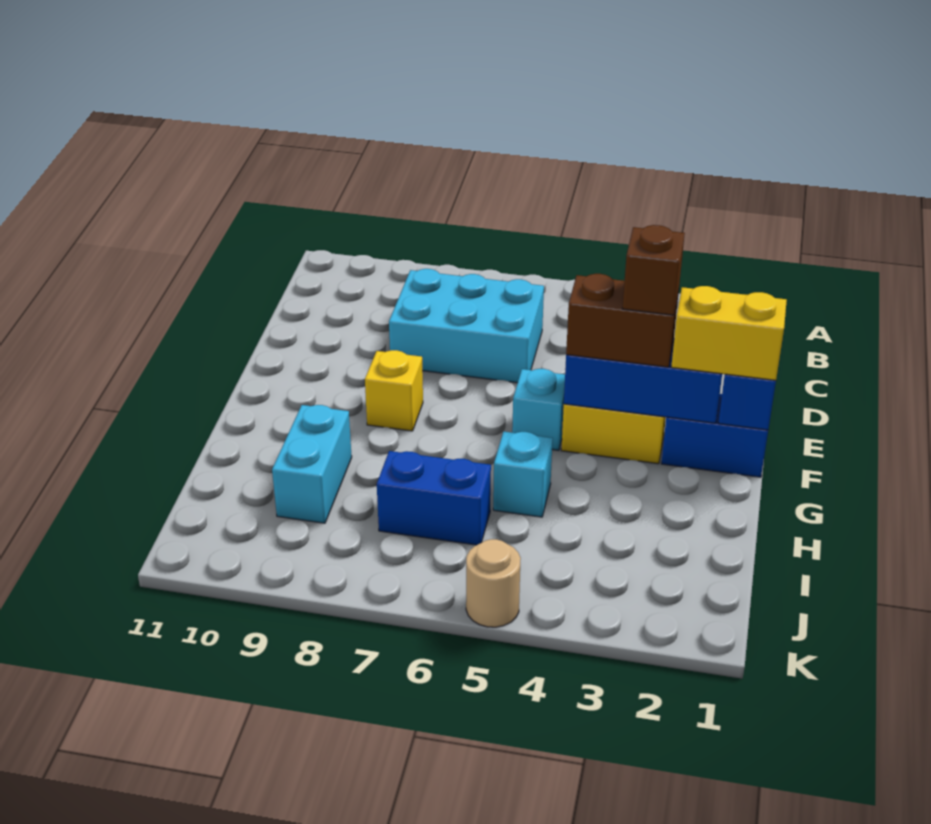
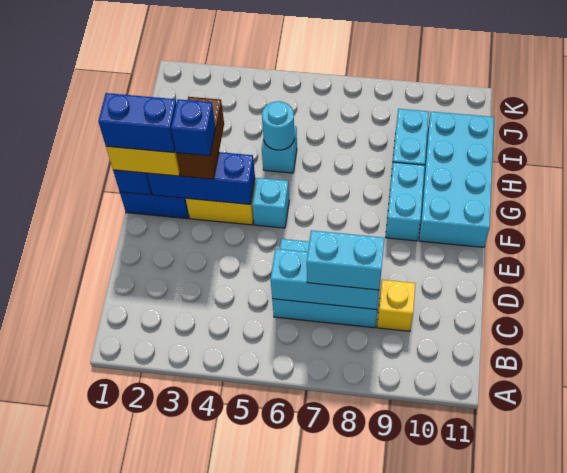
none -> cyan brick C6:C8 level 2
none -> cyan brick C7:C8 level 3
brown brick F3:F4 level 3 -> brown brick F3:G3 level 3
brown brick F3 level 4 -> blue brick F3 level 4
yellow brick F8 level 1 -> yellow brick C9 level 1
none -> cyan brick F9:G9 level 1
none -> cyan brick F10:I11 level 1
none -> cyan round brick H5 level 2
blue brick I6:I7 level 1 -> blue brick F1:F2 level 4
tan round brick K5 level 1 -> none

